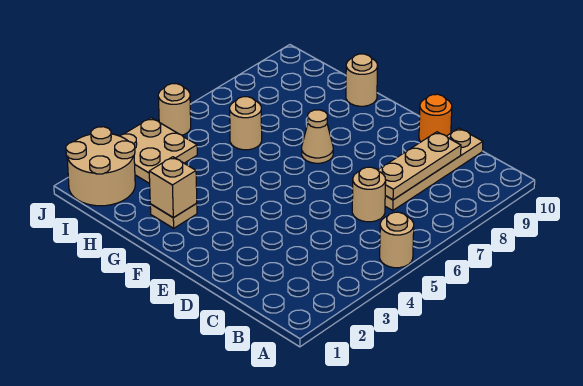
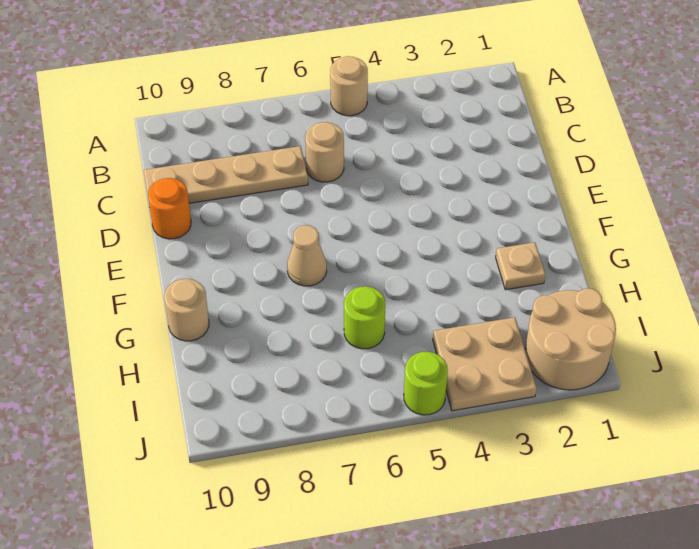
tan plate C7:C9 level 2 -> none
tan brick G2 level 2 -> none
tan round brick H6 level 1 -> lime round brick H6 level 1
tan round brick J5 level 1 -> lime round brick J5 level 1

